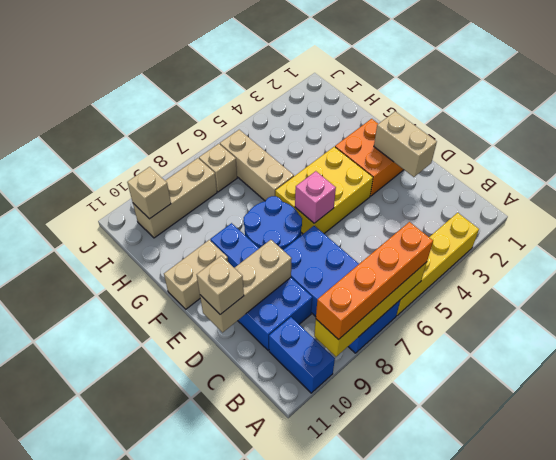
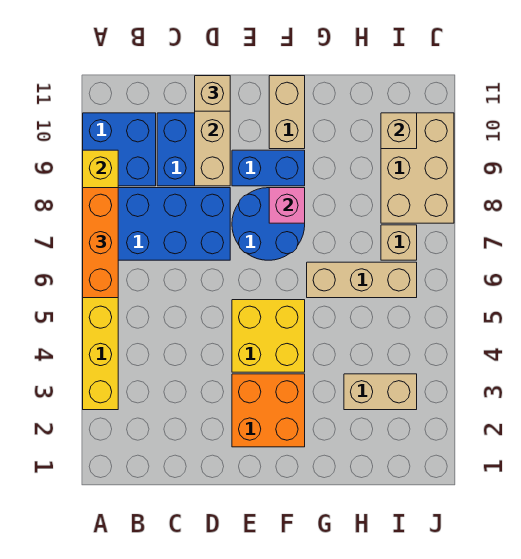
orange brick A6:A9 level 3 -> orange brick A6:A8 level 3
blue brick A10:B10 level 1 -> blue brick A9:B10 level 1
tan brick D2:E2 level 2 -> tan brick H3:I3 level 1
yellow brick E4:F6 level 1 -> yellow brick E4:F5 level 1
pink brick E6 level 2 -> pink brick F8 level 2
tan brick I8:I10 level 1 -> tan brick I8:J10 level 1

